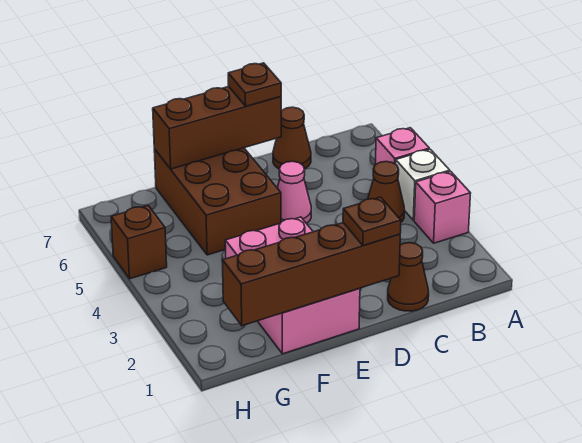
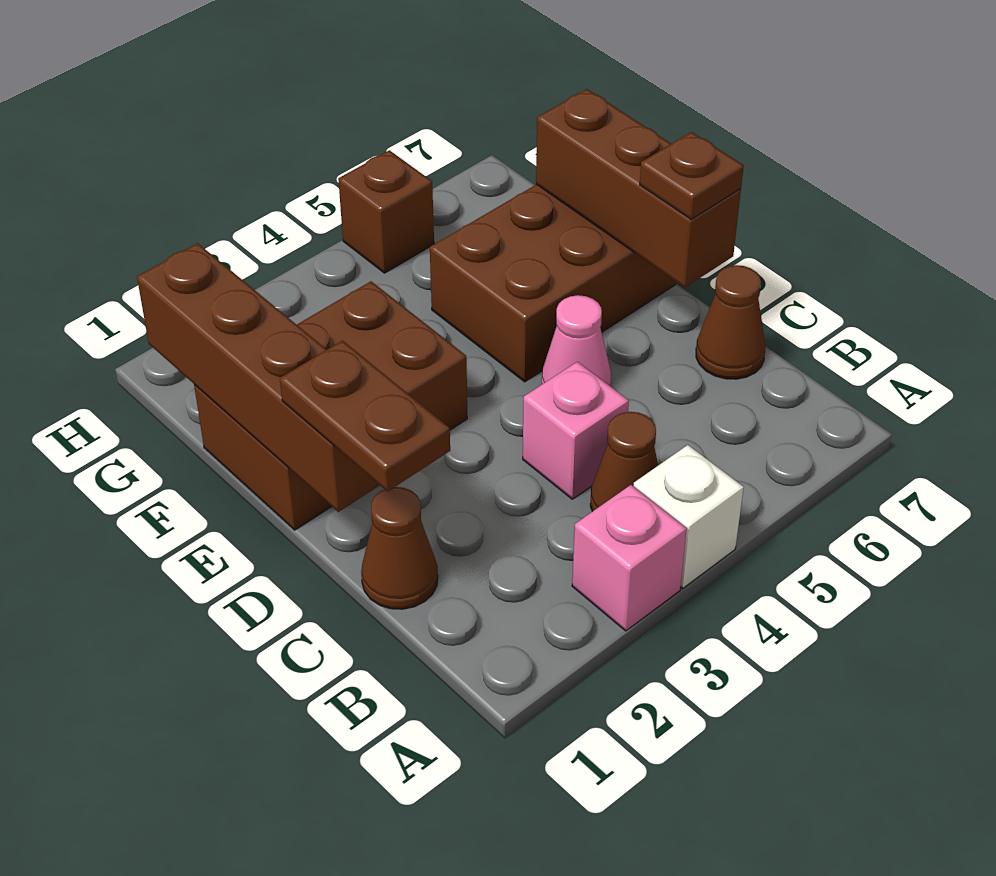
pink brick A5 level 1 -> pink brick C4 level 1
brown plate D1 level 3 -> brown plate C1:D1 level 3
pink brick E1:F3 level 1 -> brown brick E1:F3 level 1

